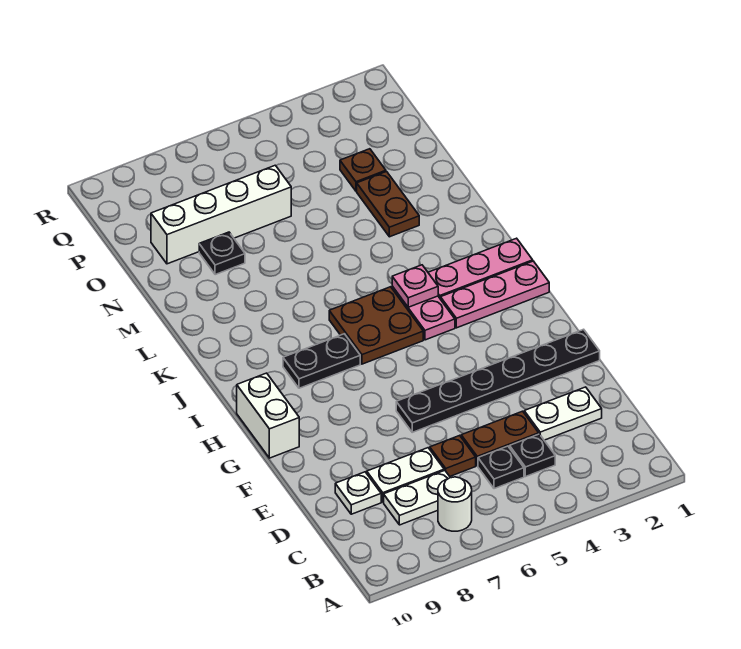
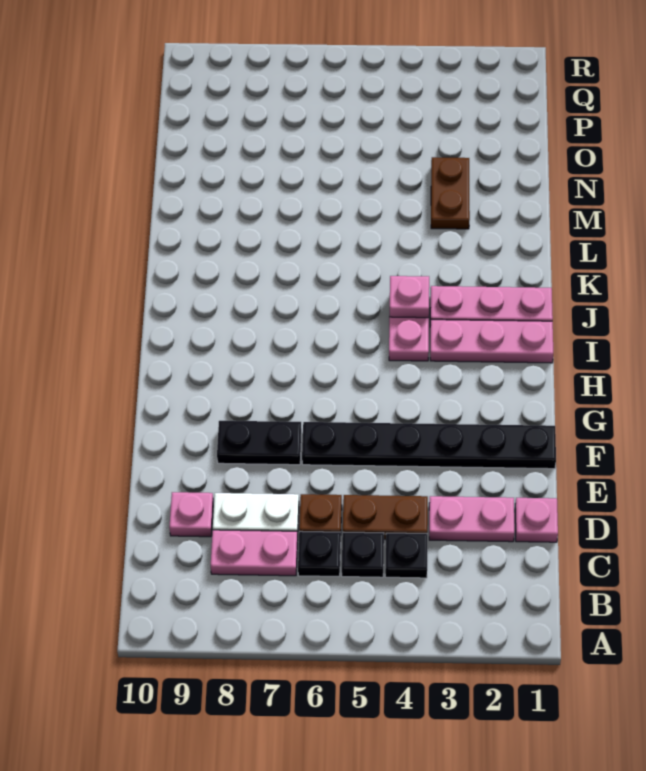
white round brick B7 level 1 -> none
white plate C7:C8 level 1 -> pink plate C7:C8 level 1
none -> pink plate D1 level 1
white plate D2:D3 level 1 -> pink plate D2:D3 level 1
white plate D9 level 1 -> pink plate D9 level 1
white brick G10:H10 level 1 -> none
brown plate I5:J6 level 1 -> none
black plate I7:I8 level 1 -> black plate F7:F8 level 1
black plate N8 level 1 -> black plate C6 level 1
brown plate O3 level 1 -> none
white brick O6:O9 level 1 -> none

